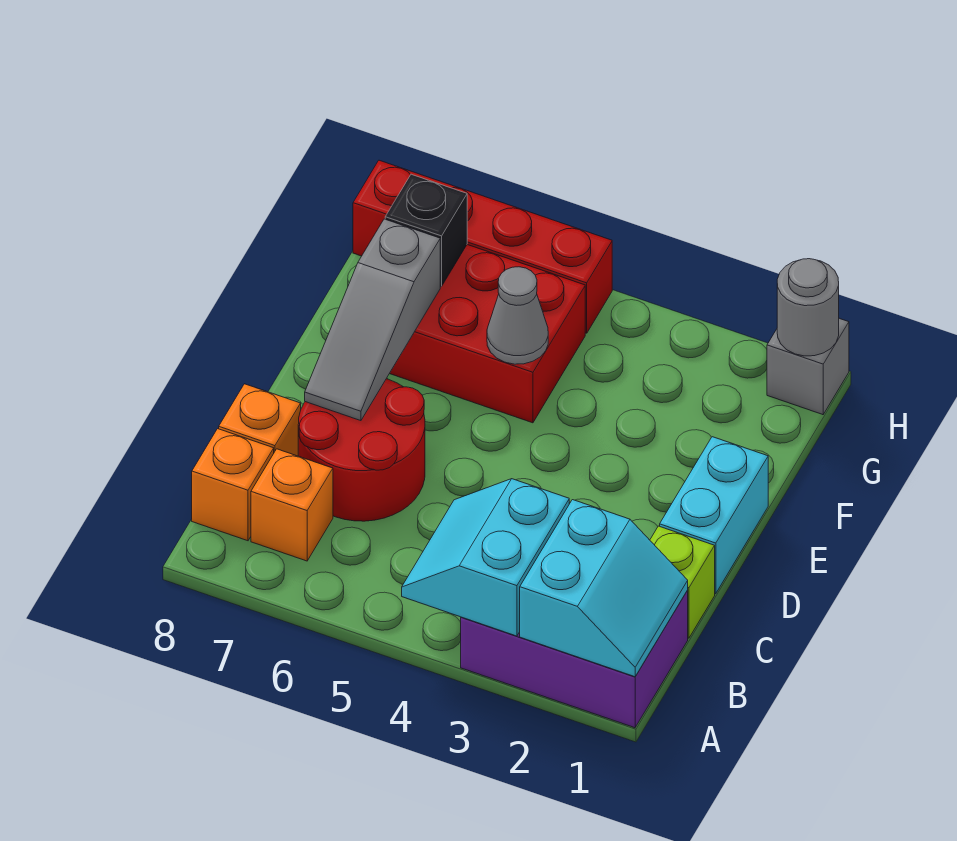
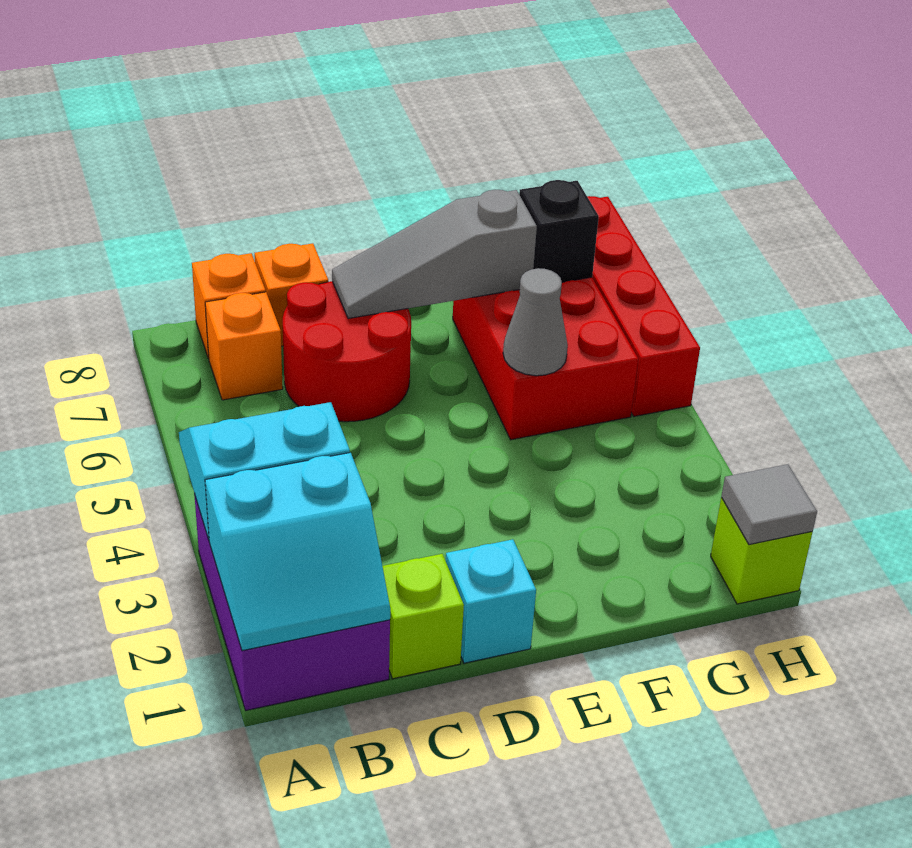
cyan brick D1:E1 level 1 -> cyan brick D1 level 1
grey brick H1 level 1 -> lime brick H1 level 1
grey round brick H1 level 2 -> grey tile H1 level 2

